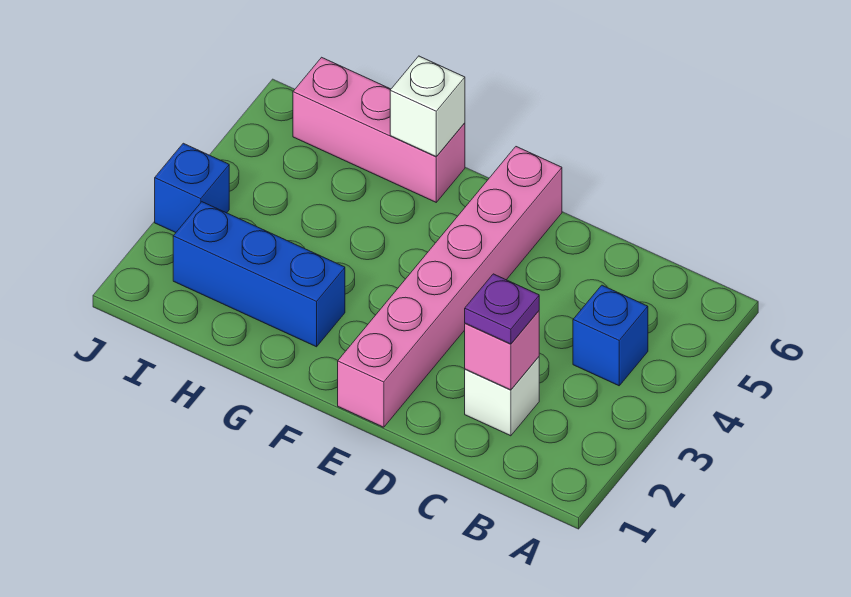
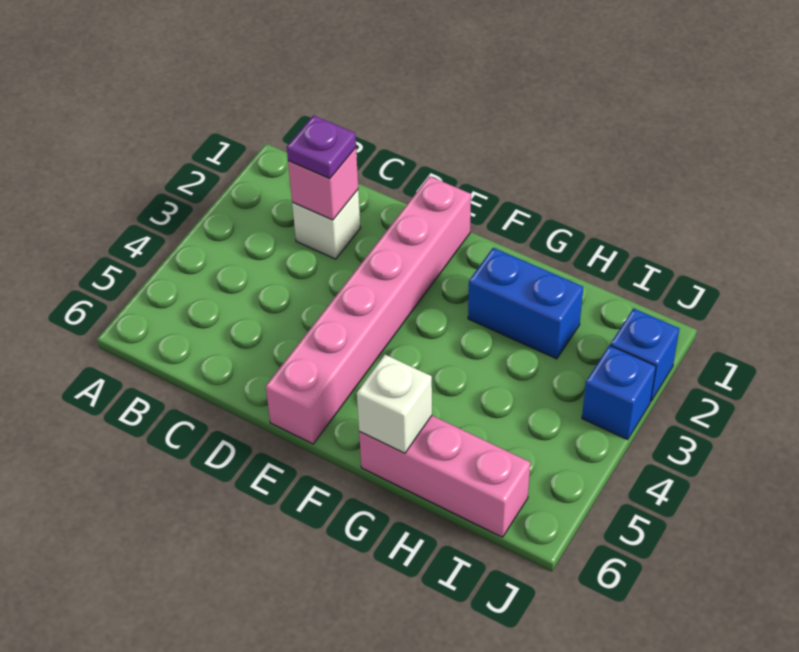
blue brick B4 level 1 -> blue brick J2 level 1
blue brick G2:I2 level 1 -> blue brick G2:H2 level 1

